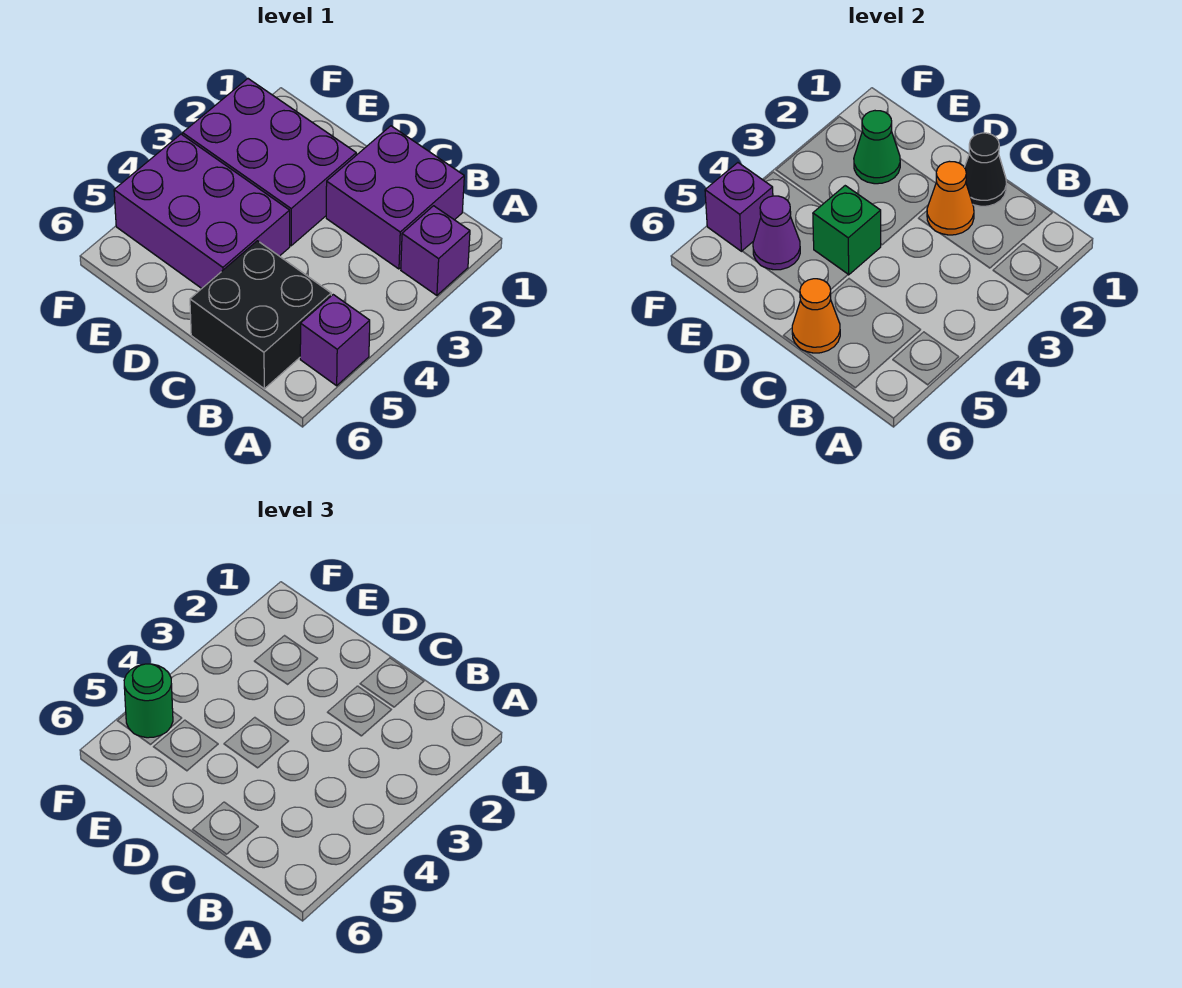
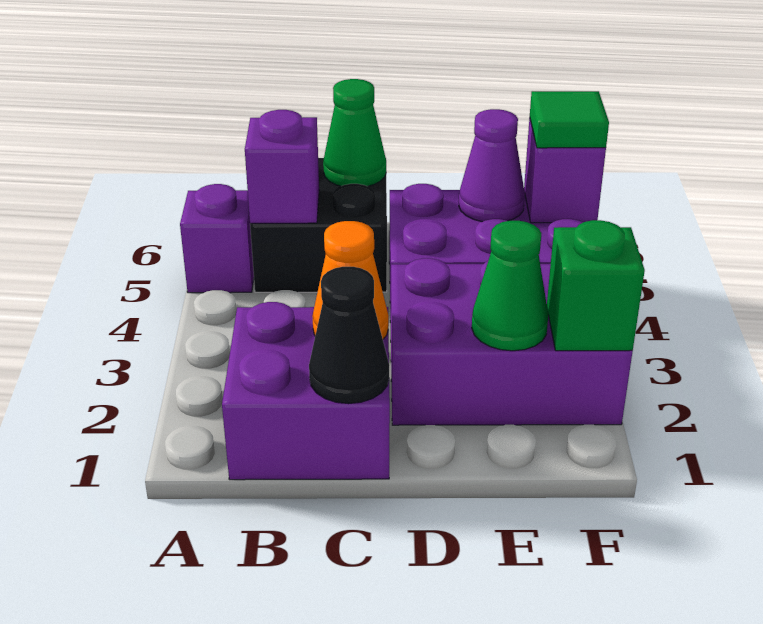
purple brick A2 level 1 -> purple brick B5 level 2
orange cone C6 level 2 -> green cone C6 level 2
green brick D4 level 2 -> green brick F2 level 2
green round brick F5 level 3 -> green tile F5 level 3

